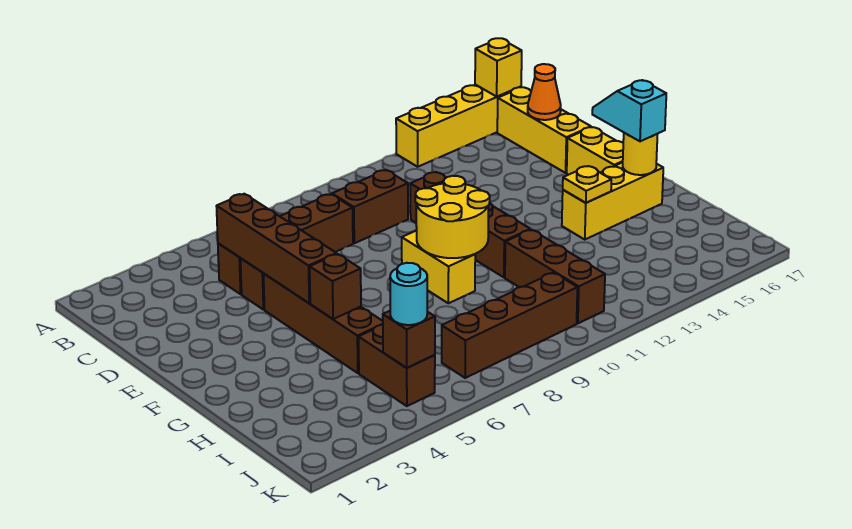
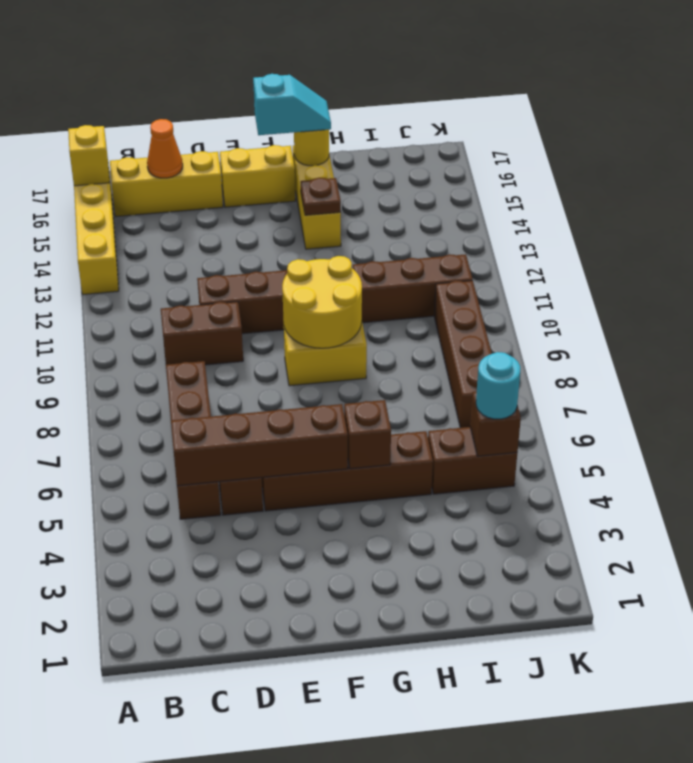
brown brick C9:C10 level 1 -> brown brick C10:D10 level 1
cyan slope F16:G16 level 3 top G -> cyan slope F16:G16 level 3 top F
yellow plate G14 level 2 -> brown plate G14 level 2

